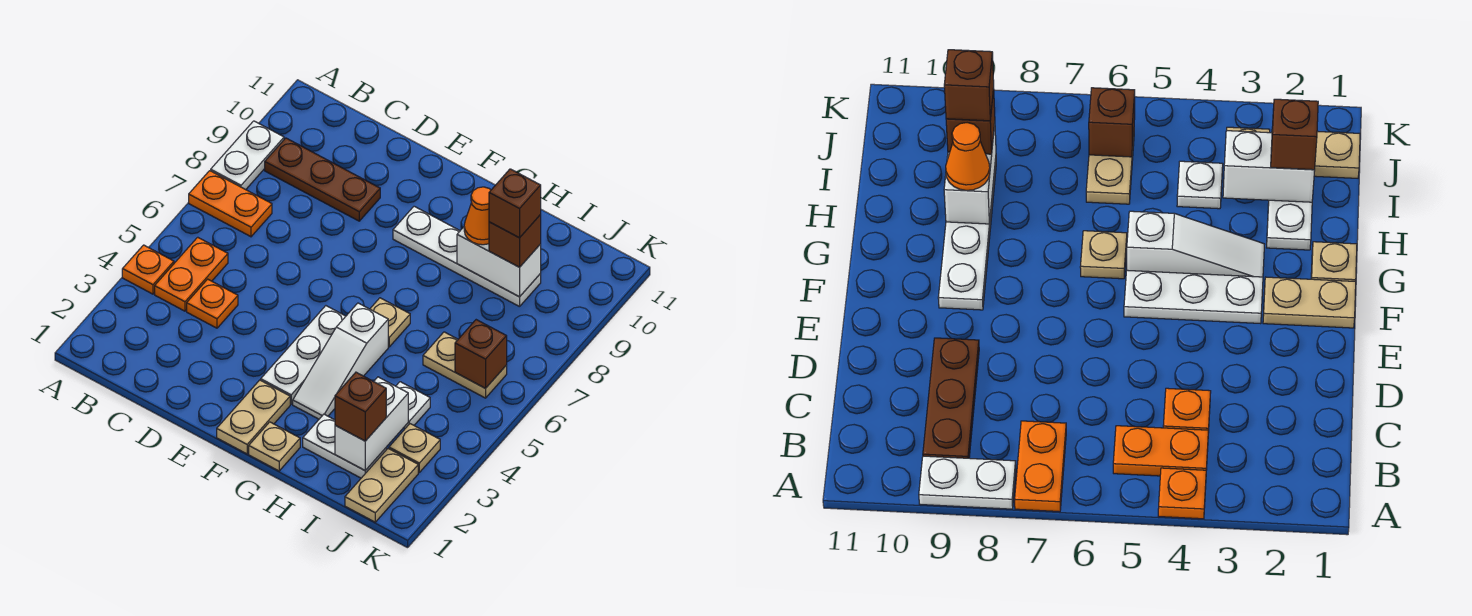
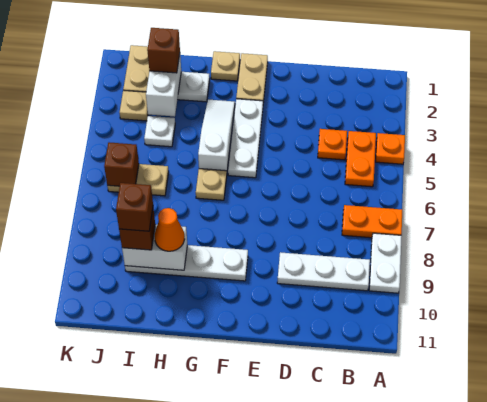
brown plate B9:D9 level 1 -> white plate B9:D9 level 1

